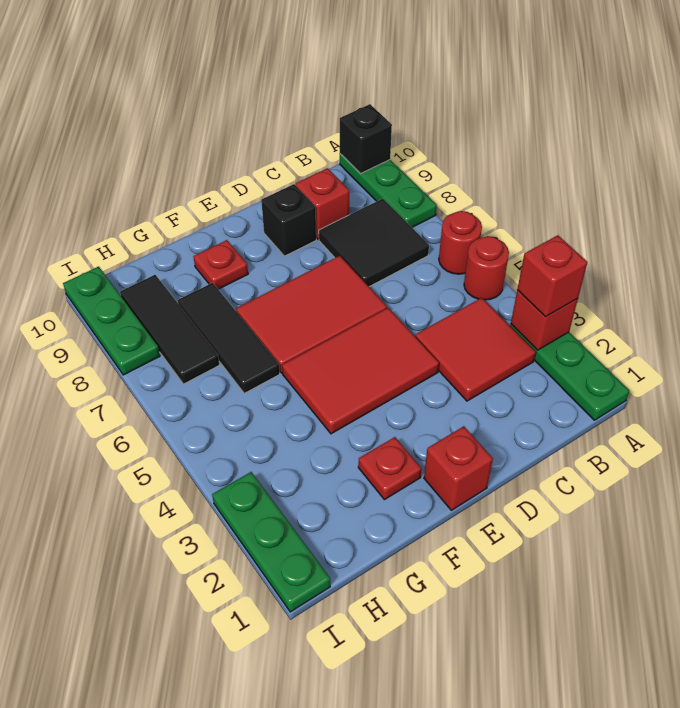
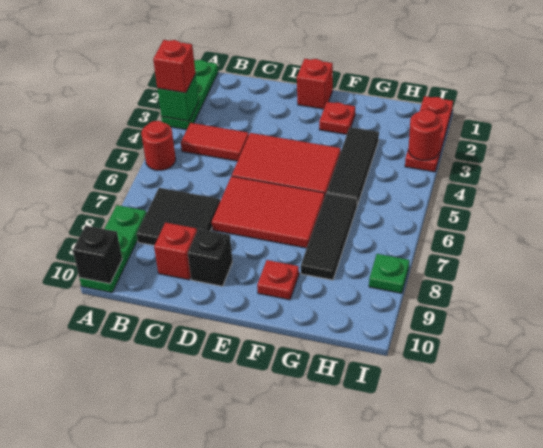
red brick A3 level 2 -> green brick A3 level 2
red round brick A6 level 1 -> red round brick I3 level 2
red tile B3:C4 level 1 -> red tile B4:C4 level 1
black tile H7:H9 level 1 -> black tile G3:G5 level 1
green plate I1:I3 level 1 -> red plate I1:I3 level 1
green plate I8:I10 level 1 -> green plate I8 level 1

